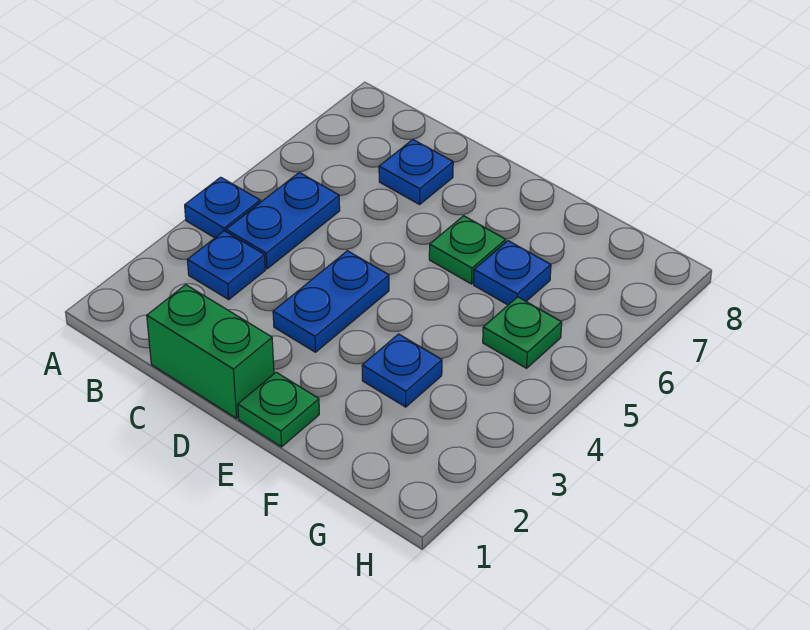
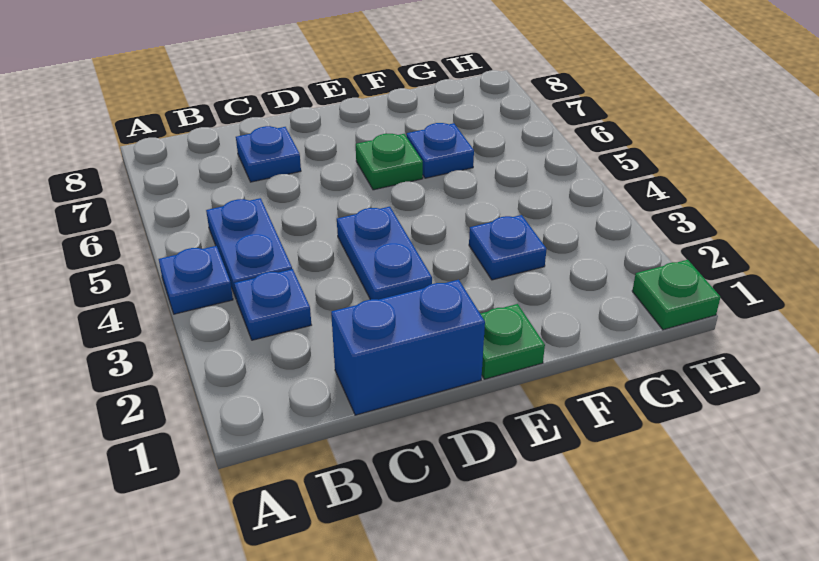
green brick C1:D1 level 1 -> blue brick C1:D1 level 1
green plate G5 level 1 -> green plate H1 level 1

